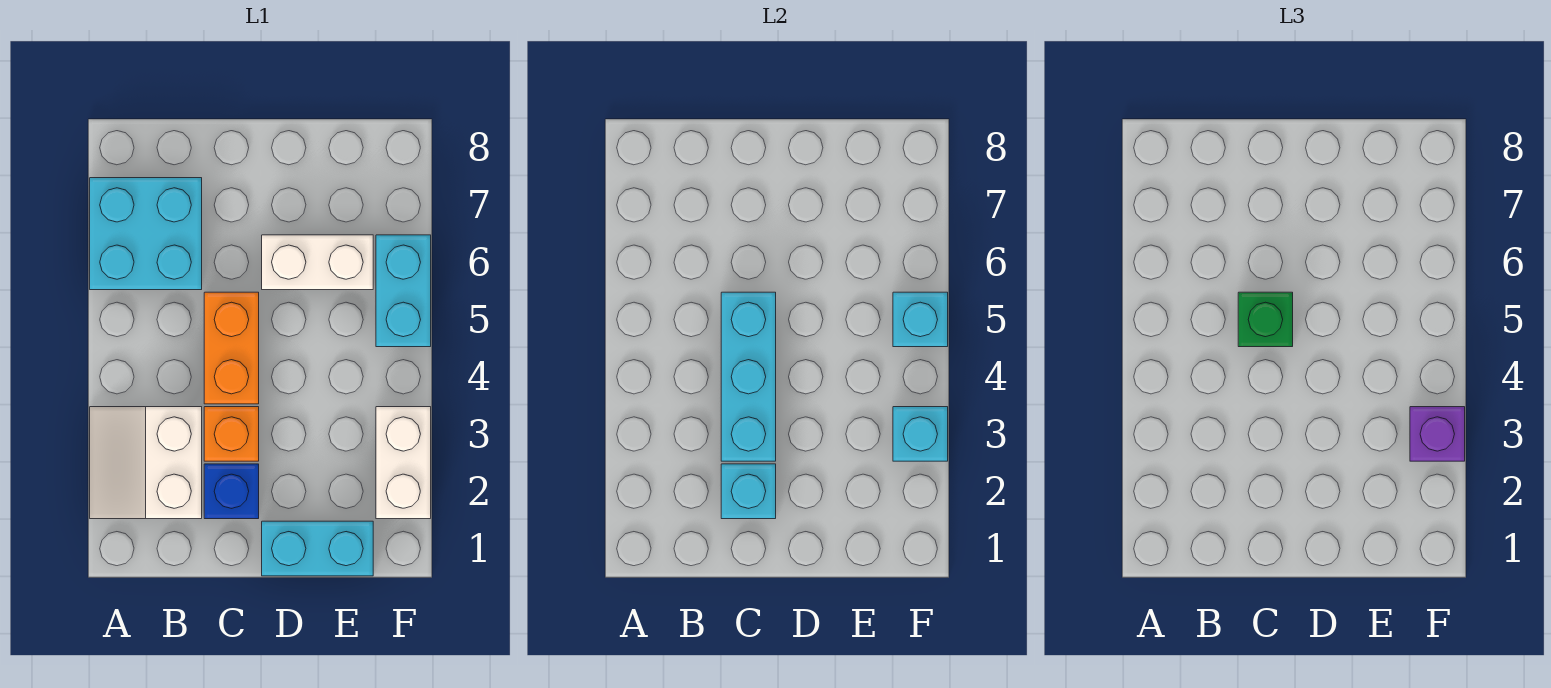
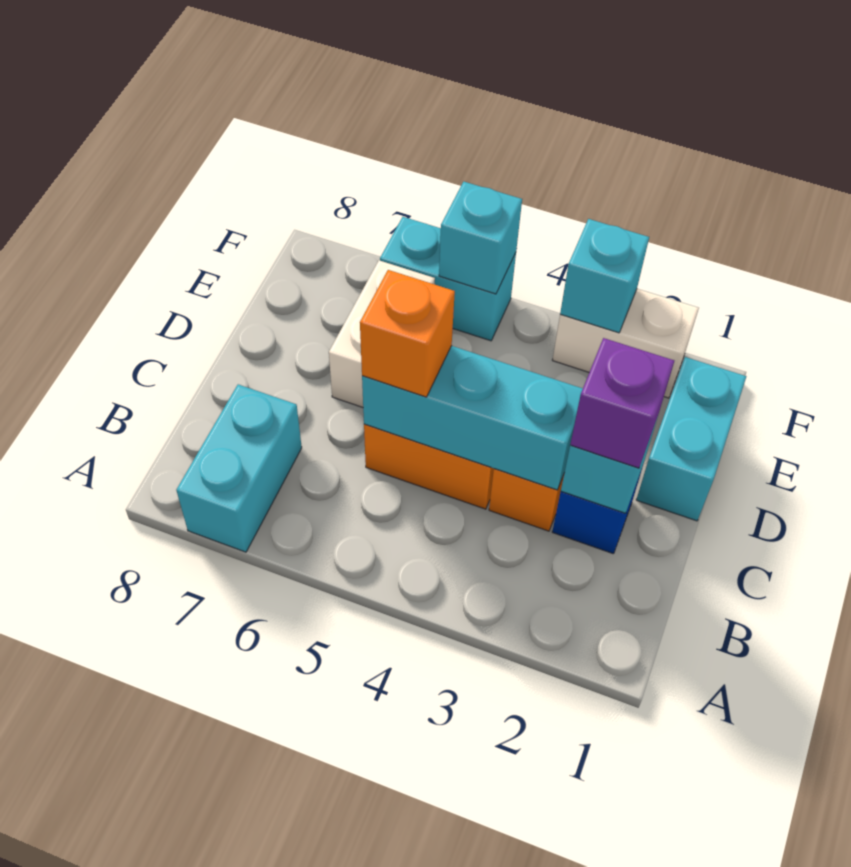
white slope A2:B3 level 1 top B -> none
cyan brick A6:B7 level 1 -> cyan brick A7:B7 level 1
green brick C5 level 3 -> orange brick C5 level 3
purple brick F3 level 3 -> purple brick C2 level 3

